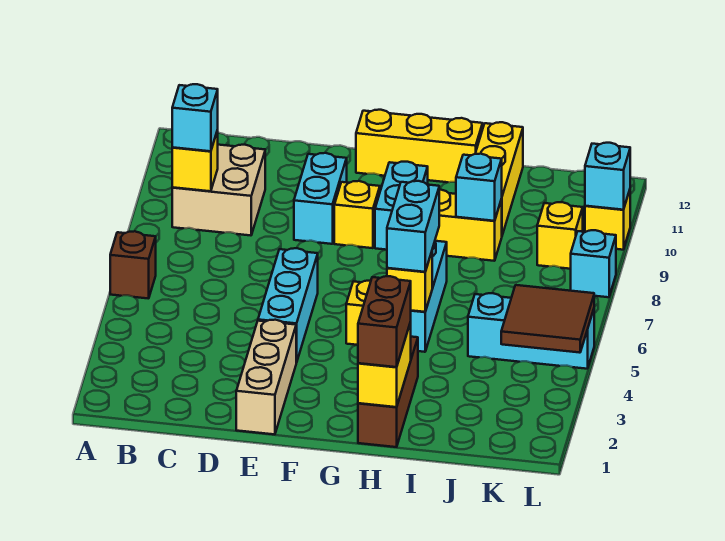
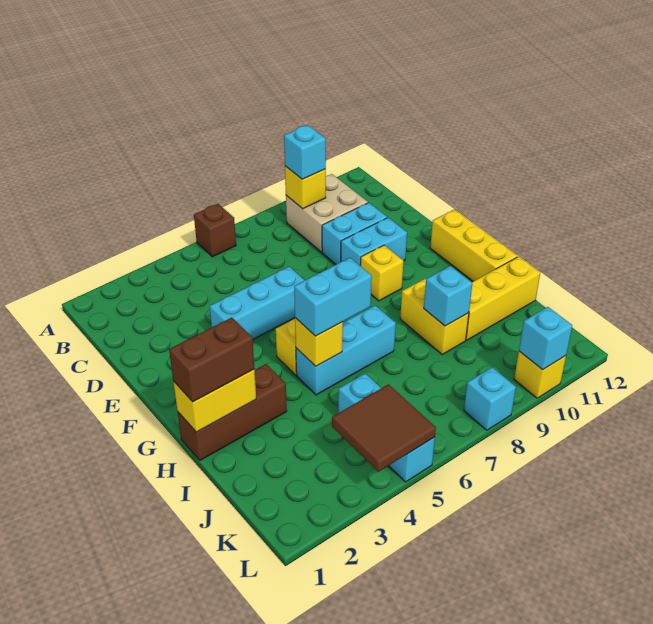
tan brick E1:E3 level 1 -> none
cyan brick G9:G10 level 1 -> cyan brick D9:D10 level 1
yellow brick K9 level 1 -> none

